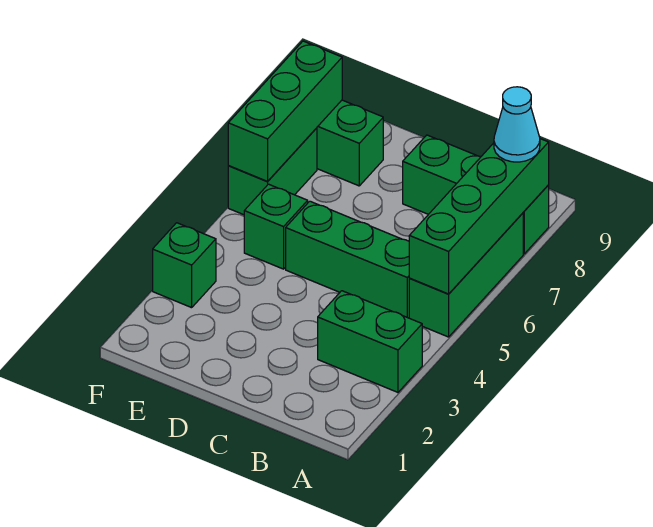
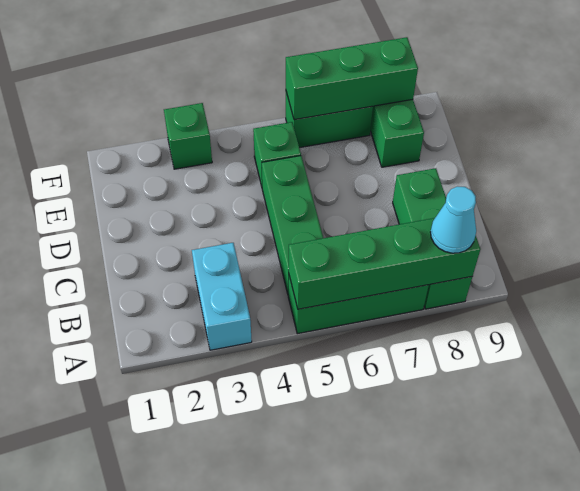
green brick A3:B3 level 1 -> cyan brick A3:B3 level 1

